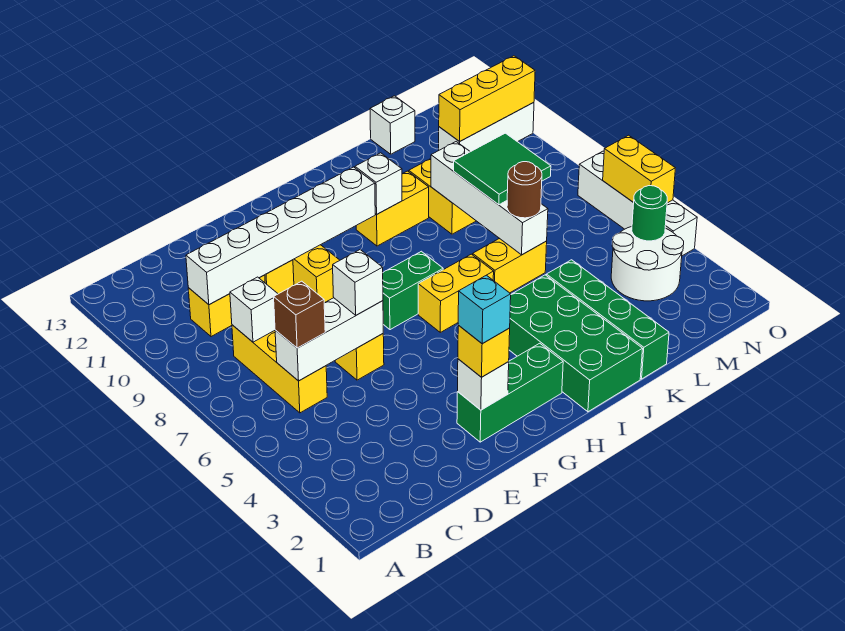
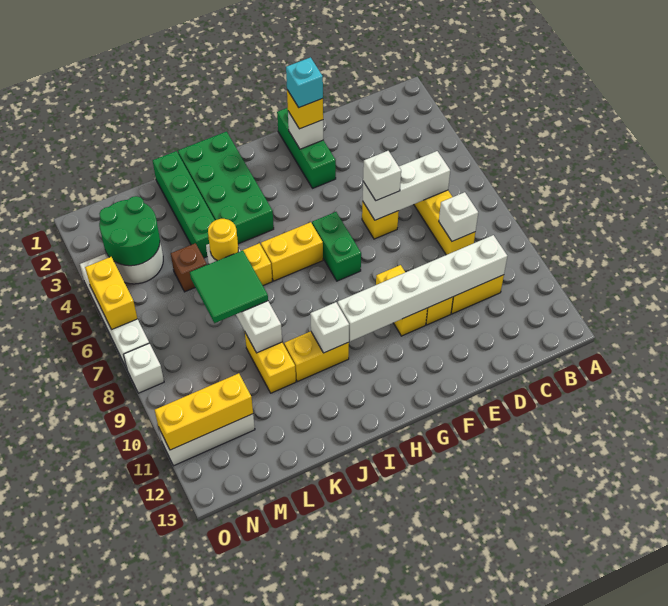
brown brick C6 level 3 -> brown brick L5 level 1
green brick F2:H2 level 1 -> green brick F1:F3 level 1
green brick G7:H7 level 1 -> green brick G6:G7 level 1
brown round brick K6 level 3 -> yellow round brick K6 level 3
white brick L13 level 1 -> white brick O8 level 1
green round brick N4 level 2 -> green round brick M3:N4 level 2

